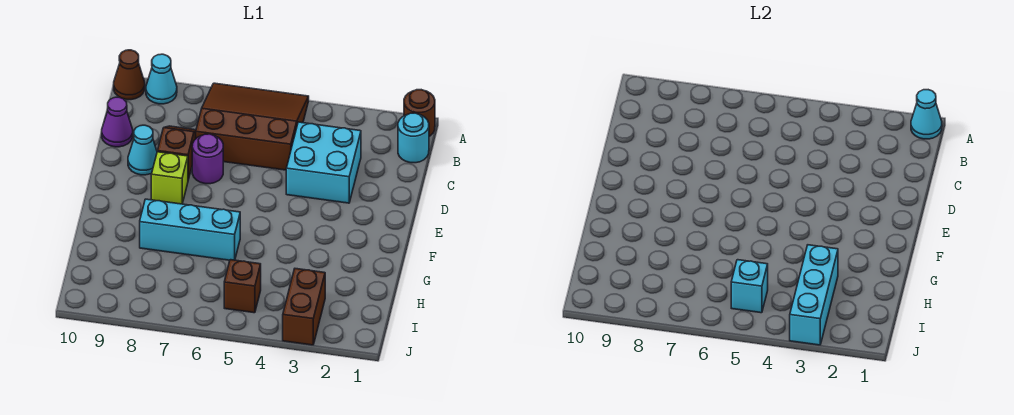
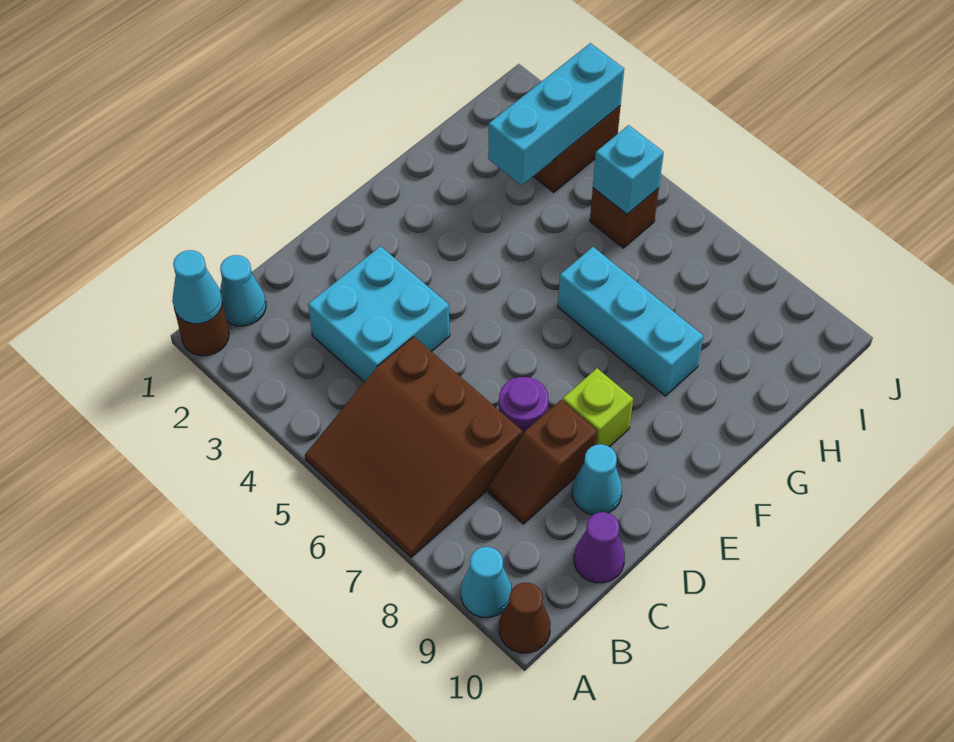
cyan round brick B1 level 1 -> cyan cone B1 level 1

